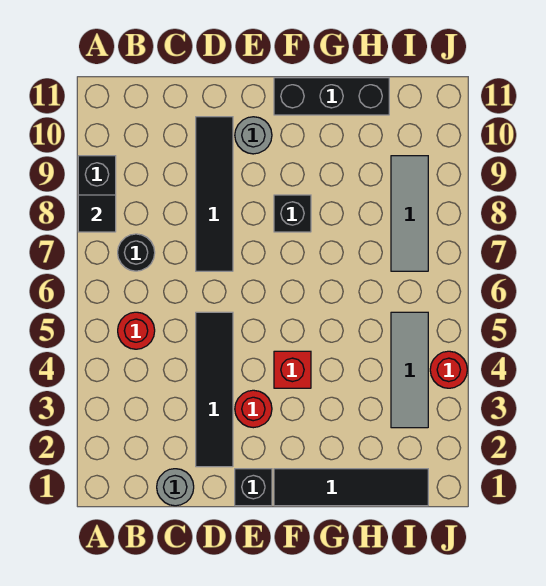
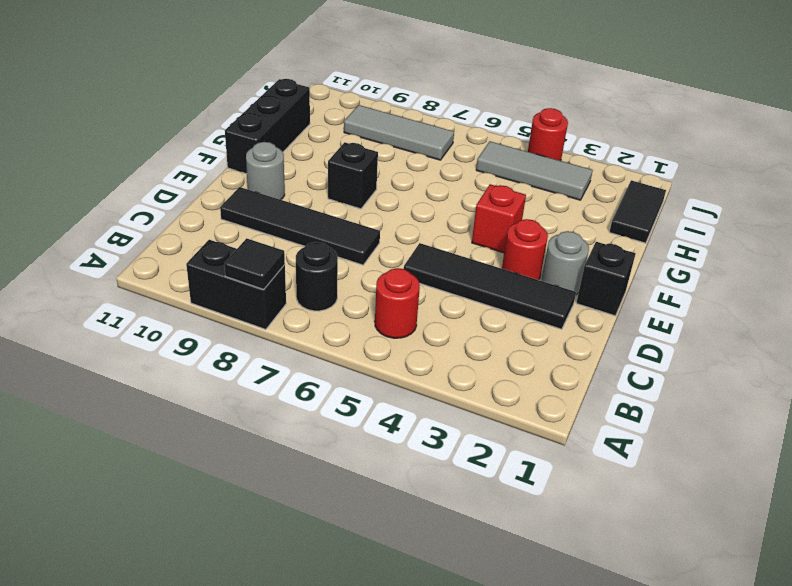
grey round brick C1 level 1 -> grey round brick E2 level 1
black tile F1:I1 level 1 -> black tile H1:I1 level 1

